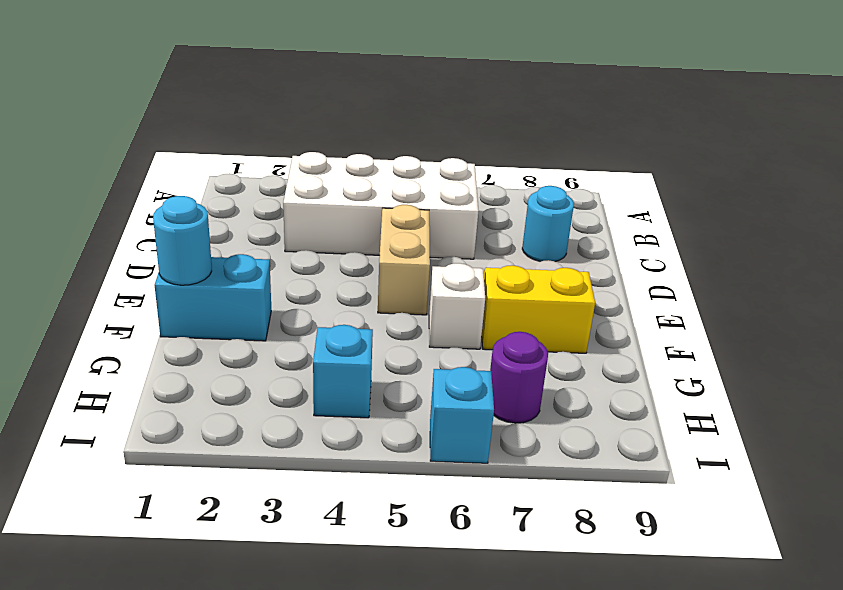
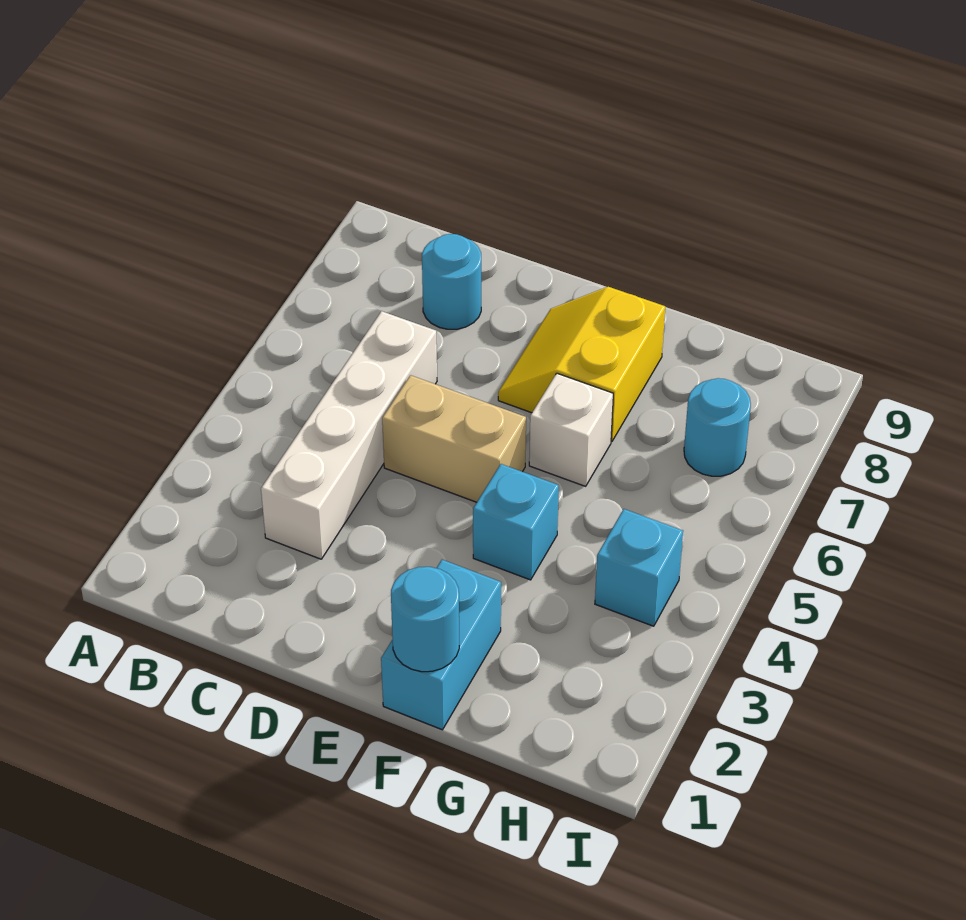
white brick B3:C6 level 1 -> white brick C3:C6 level 1
purple round brick H7 level 1 -> cyan round brick H7 level 1
cyan brick I6 level 1 -> cyan brick F4 level 1

